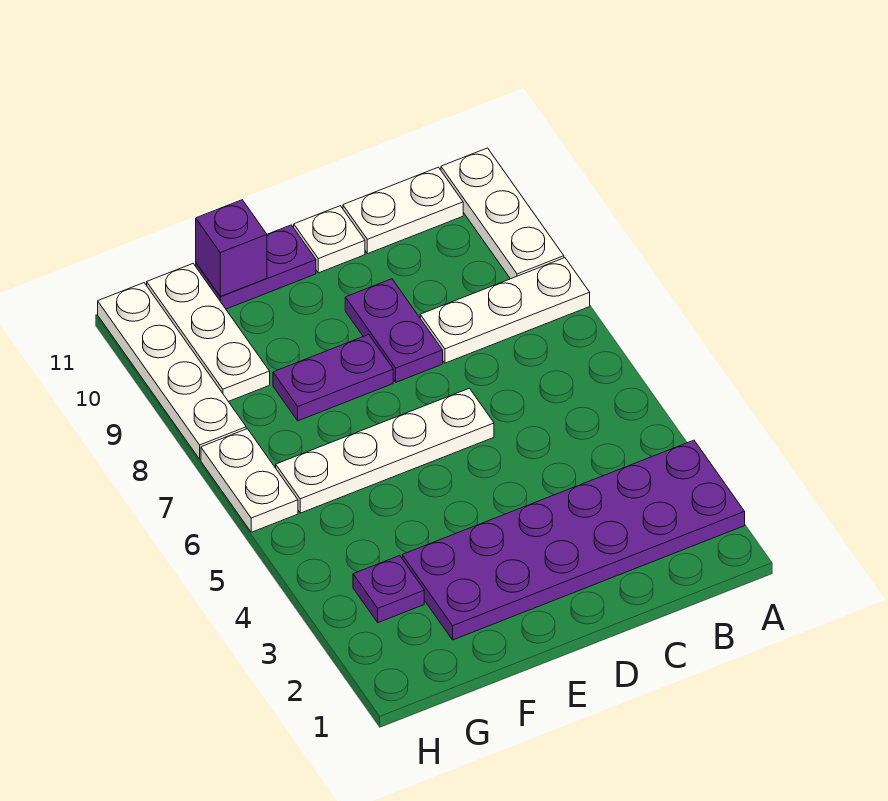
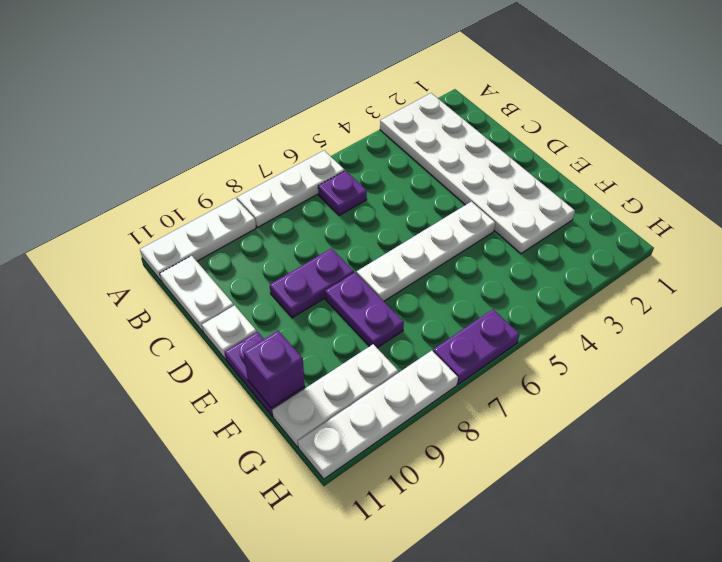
purple plate A2:F3 level 1 -> white plate A2:F3 level 1
white plate A8:C8 level 1 -> white plate A6:A8 level 1
white plate D6:G6 level 1 -> white plate E4:E7 level 1
purple plate G3 level 1 -> purple plate B6 level 1
white plate H6:H7 level 1 -> purple plate H6:H7 level 1

